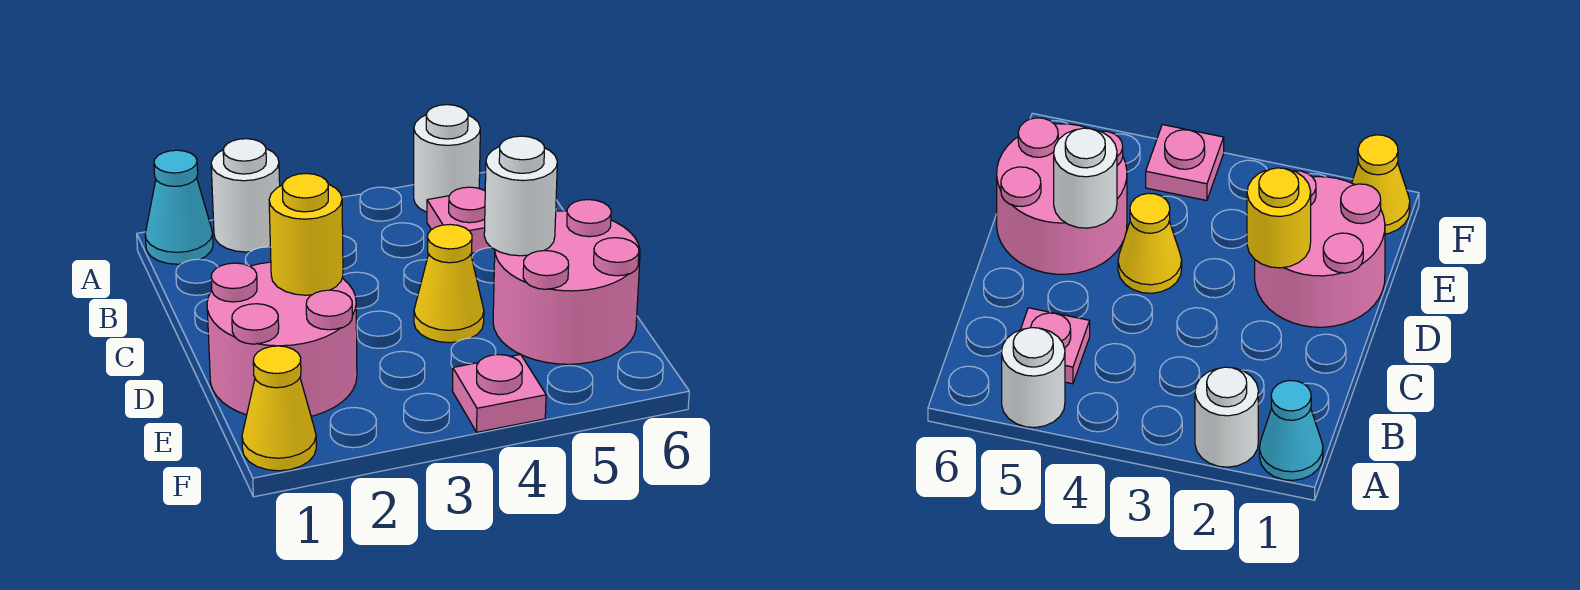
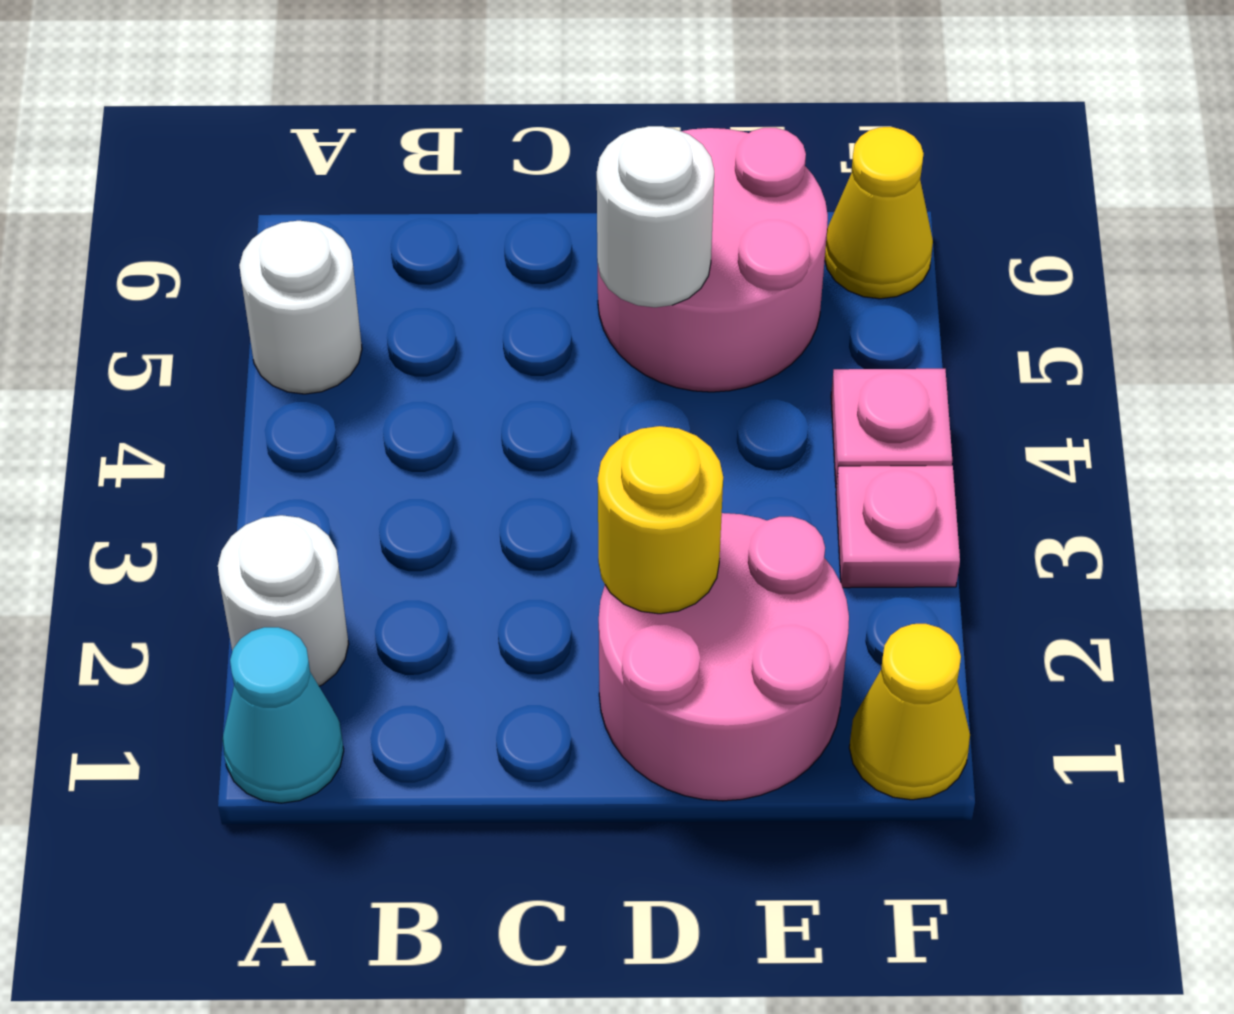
pink plate B5 level 1 -> pink plate F3 level 1
yellow cone D4 level 1 -> yellow cone F6 level 1

